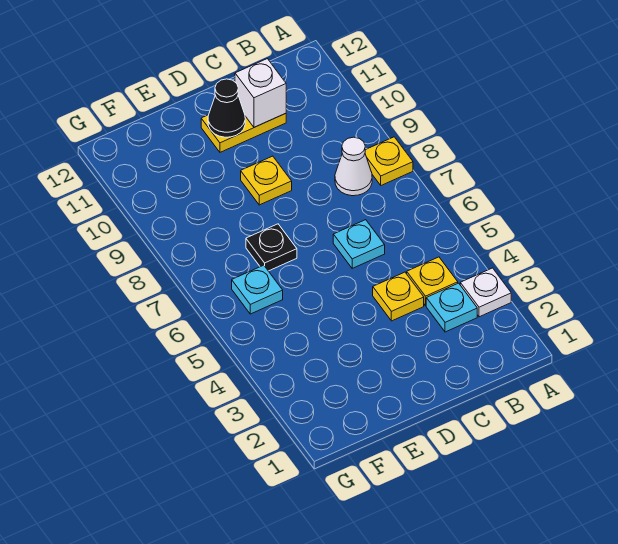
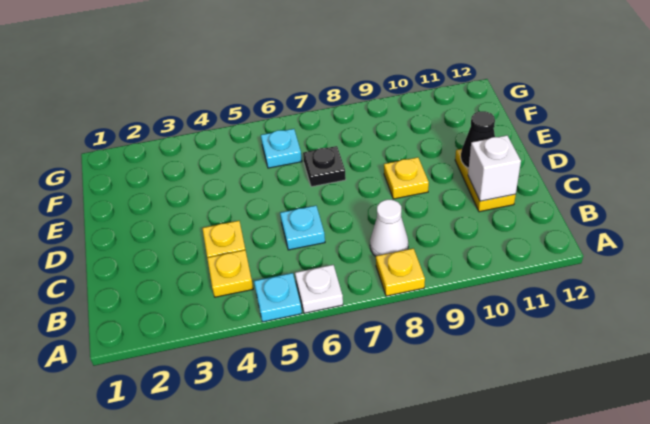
white plate A3 level 1 -> white plate A6 level 1
cyan plate B3 level 1 -> cyan plate A5 level 1

